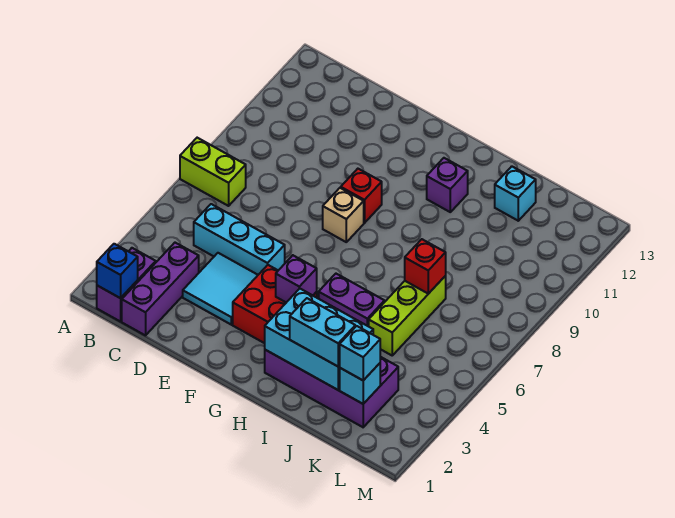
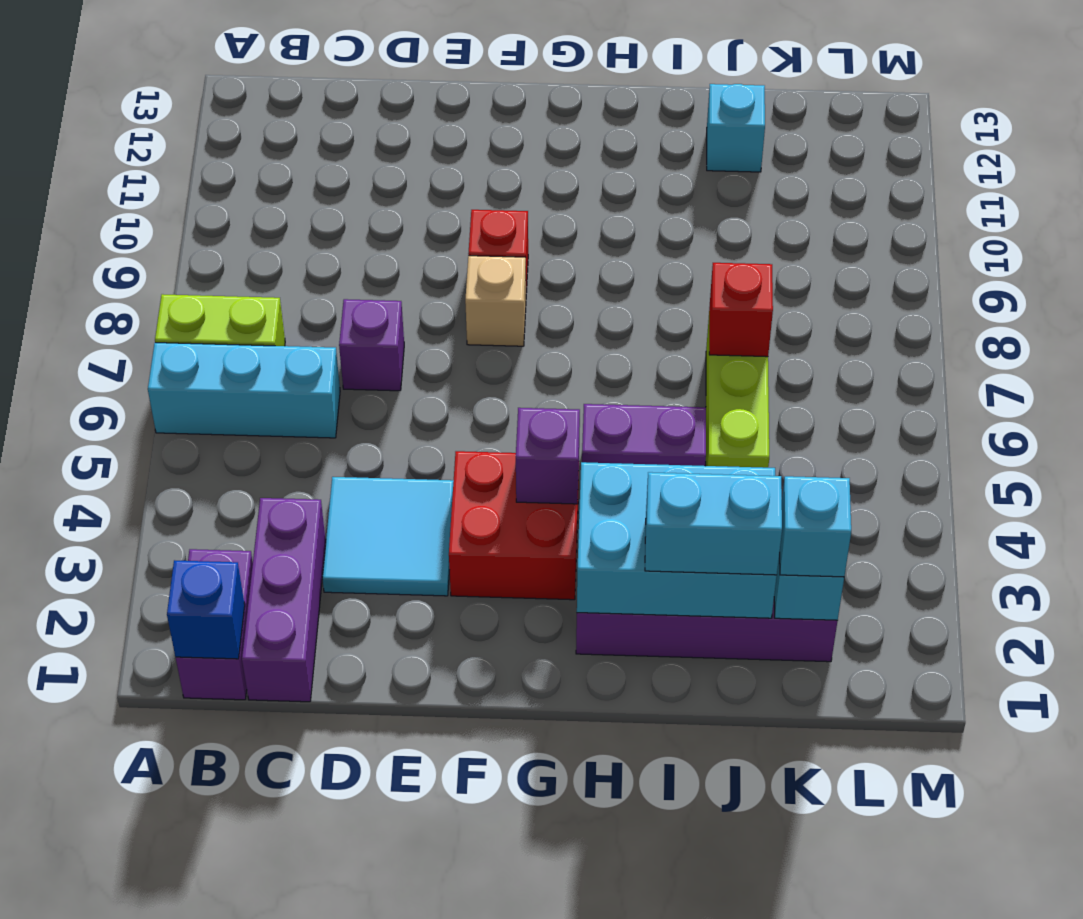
cyan brick C5:E5 level 1 -> cyan brick A6:C6 level 1
purple brick H11 level 1 -> purple brick D7 level 1

